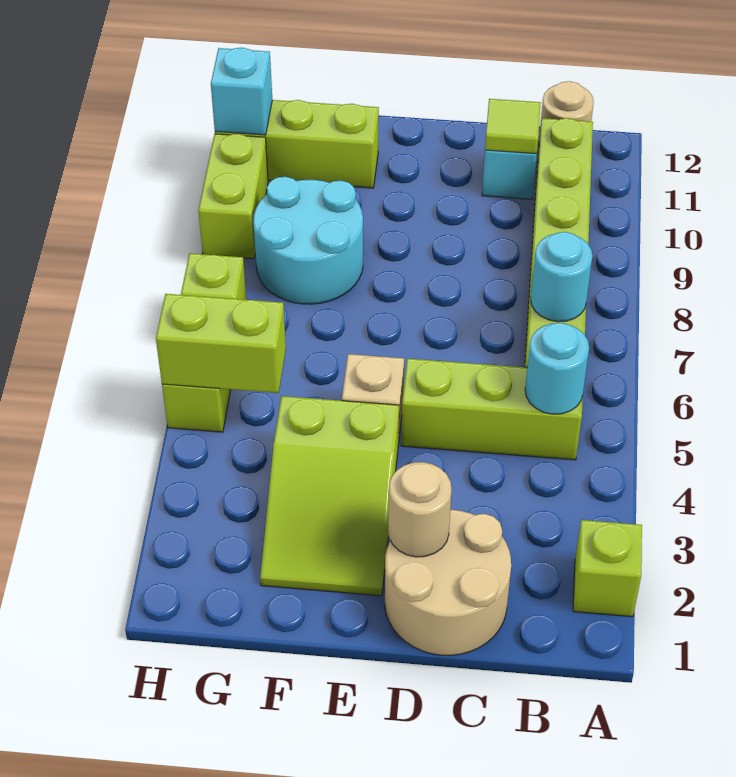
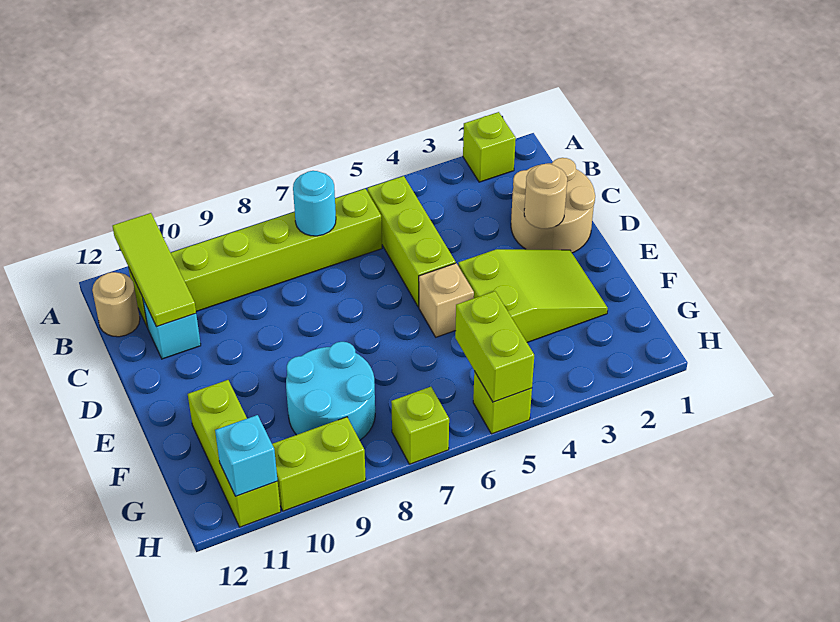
cyan round brick B5 level 2 -> none
lime tile C11 level 2 -> lime tile A11:C11 level 2

